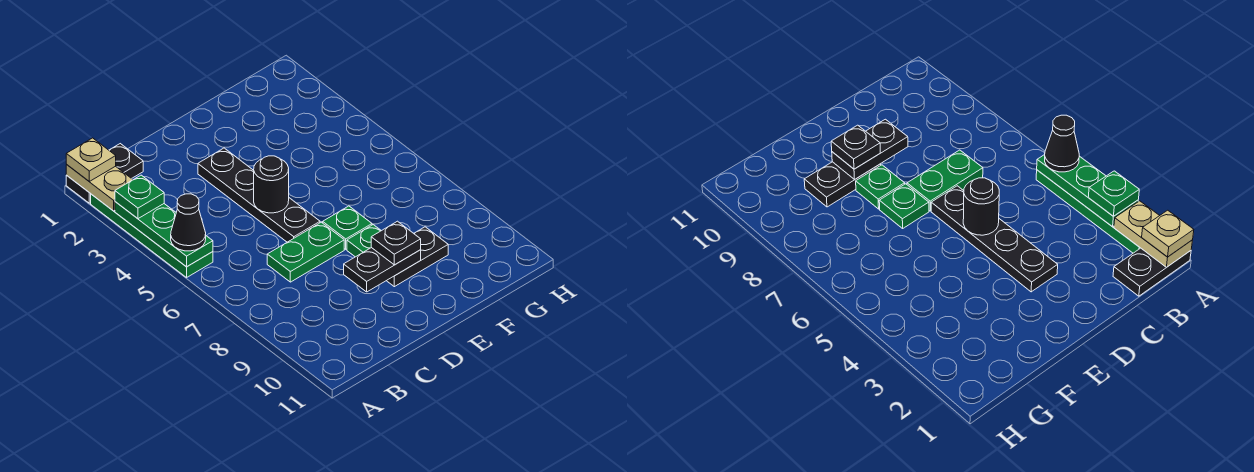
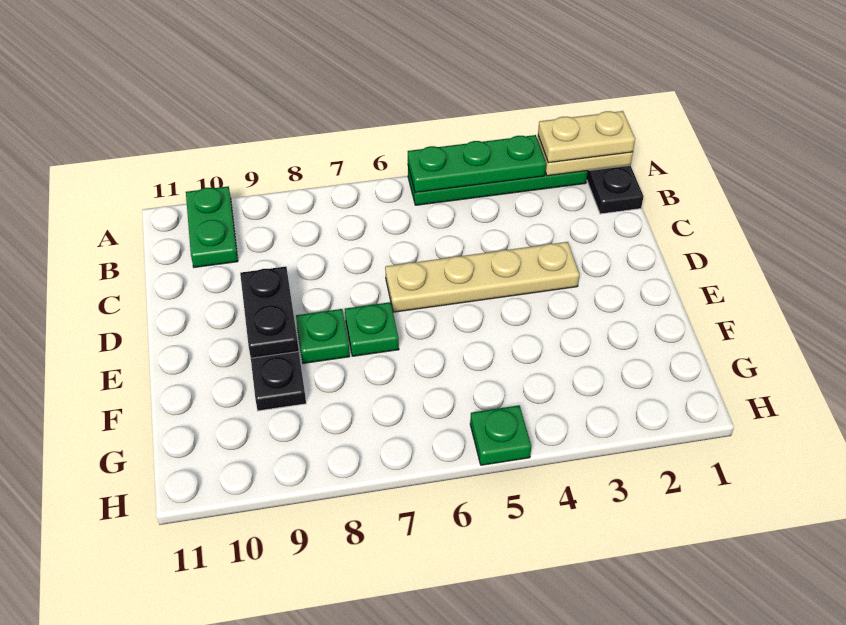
tan plate A1 level 3 -> tan plate A1:A2 level 3
green plate A3 level 3 -> green plate H5 level 1
black cone A5 level 3 -> none
green plate C7:D7 level 1 -> green plate A10:B10 level 1
black plate D3:D6 level 1 -> tan plate D3:D6 level 1
black round brick D5 level 2 -> none
black plate E9 level 3 -> none

